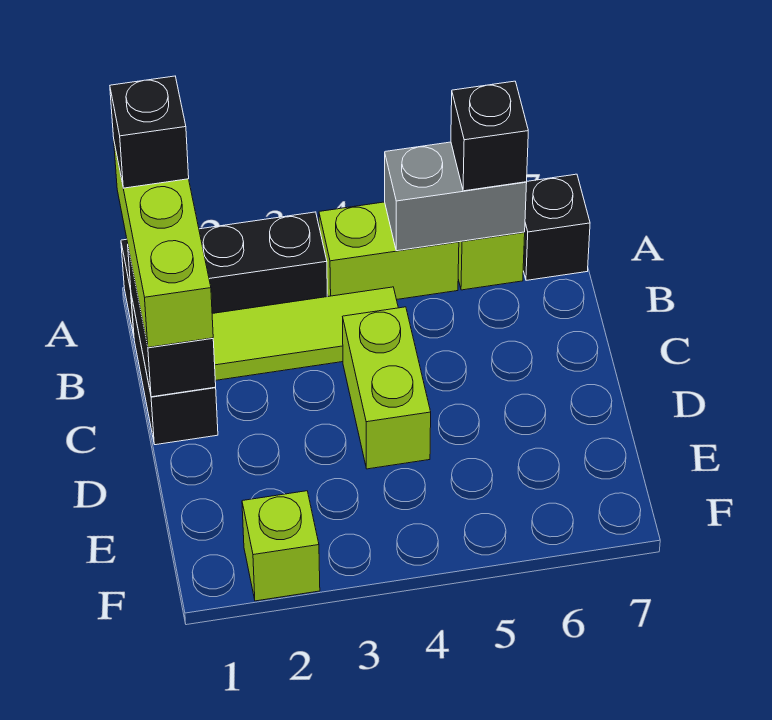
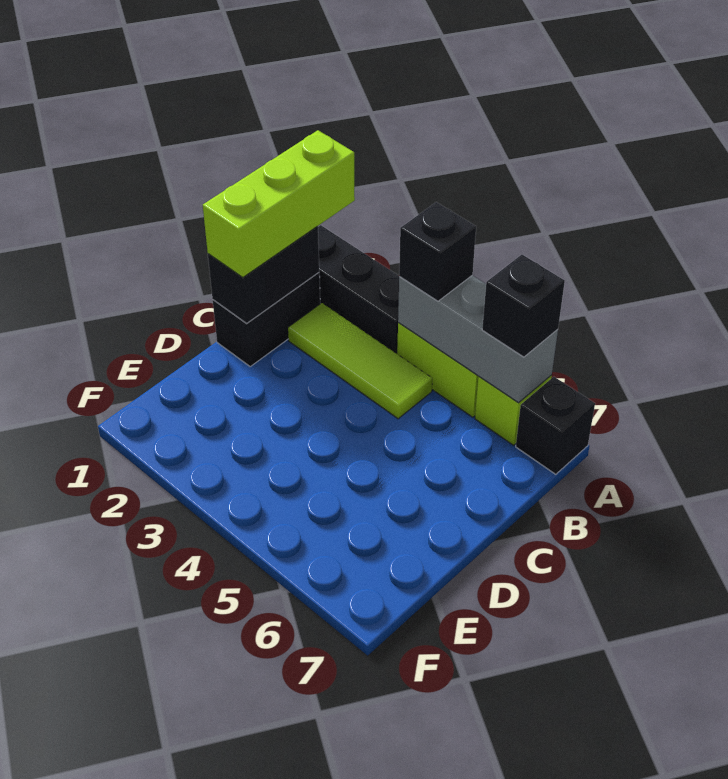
black brick A1 level 4 -> black brick A4 level 3
grey brick A5:A6 level 2 -> grey brick A4:A6 level 2
lime brick C4:D4 level 1 -> none
lime brick F2 level 1 -> none

